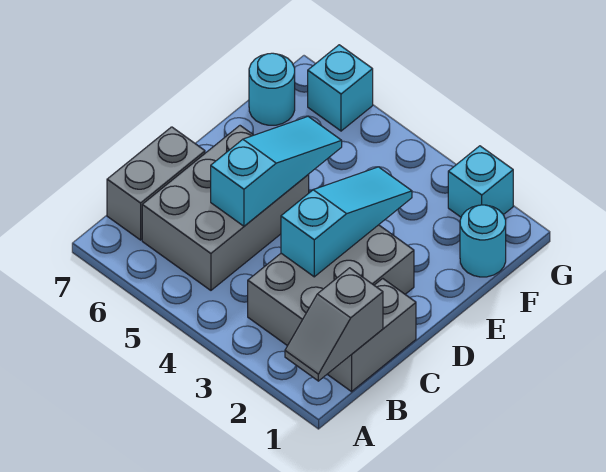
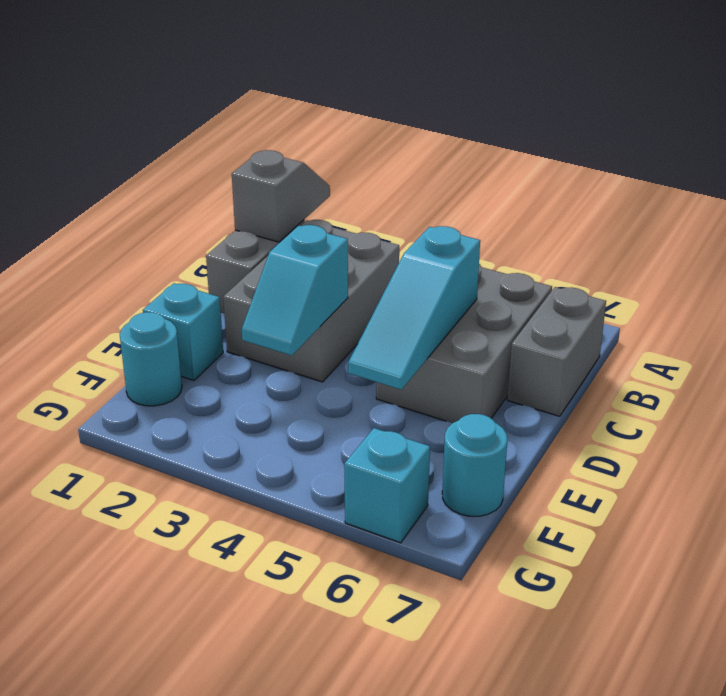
cyan slope C3:E3 level 2 top C -> cyan slope D3:E3 level 2 top D
cyan brick G2 level 1 -> cyan brick E1 level 1

